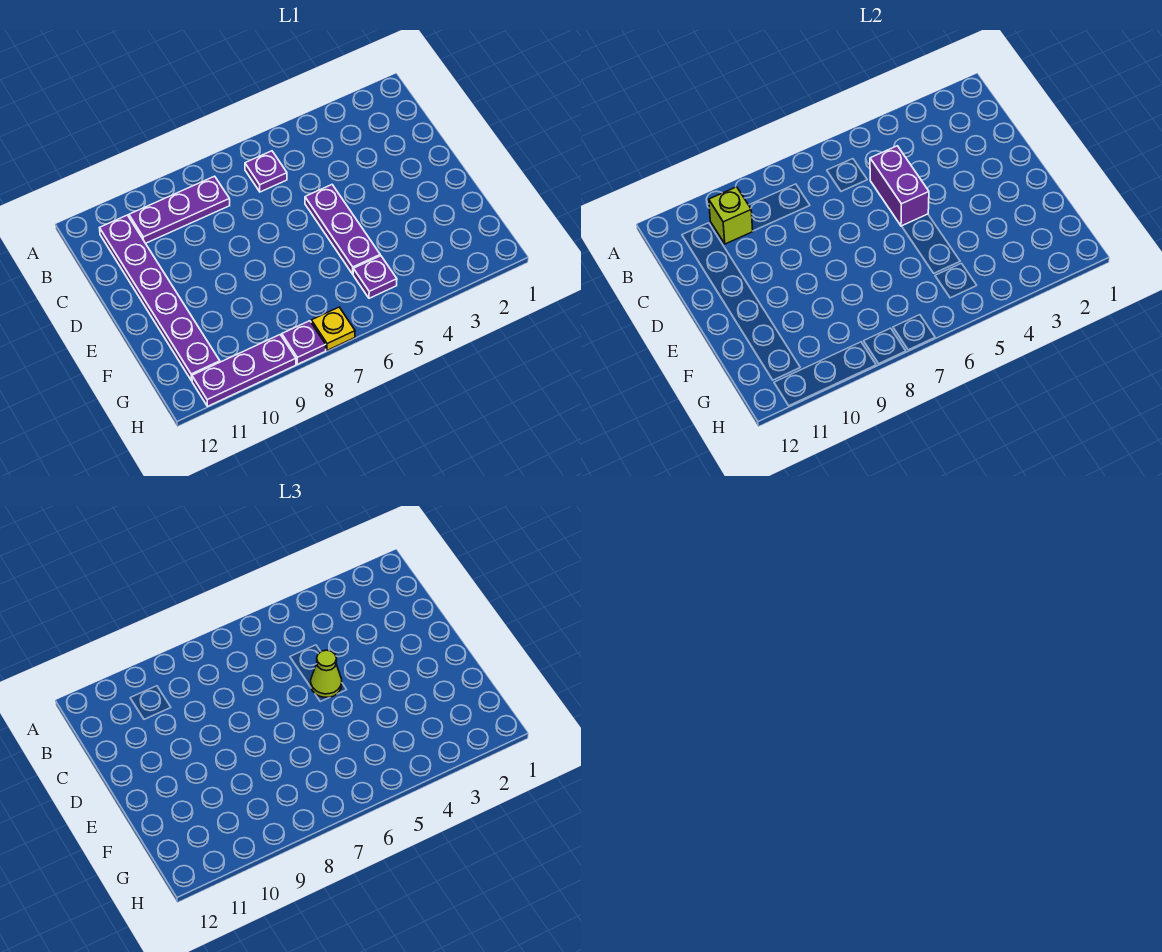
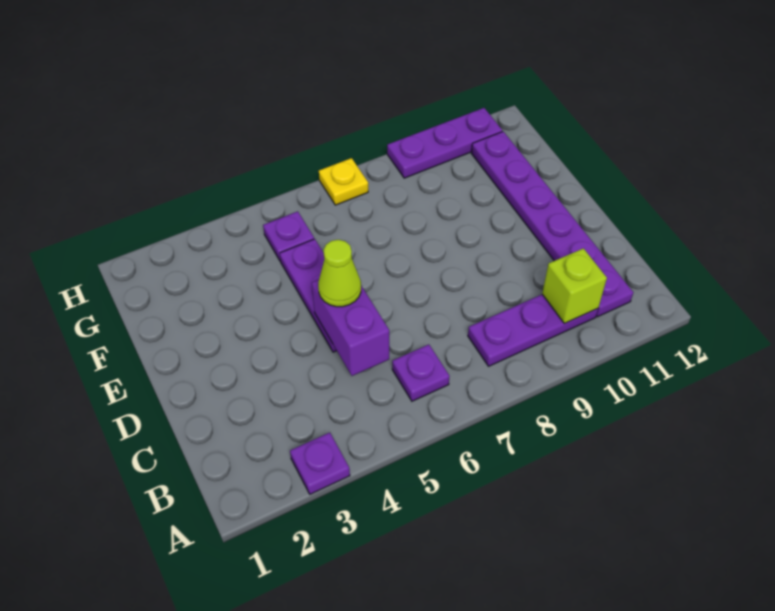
purple plate H8 level 1 -> purple plate A3 level 1

